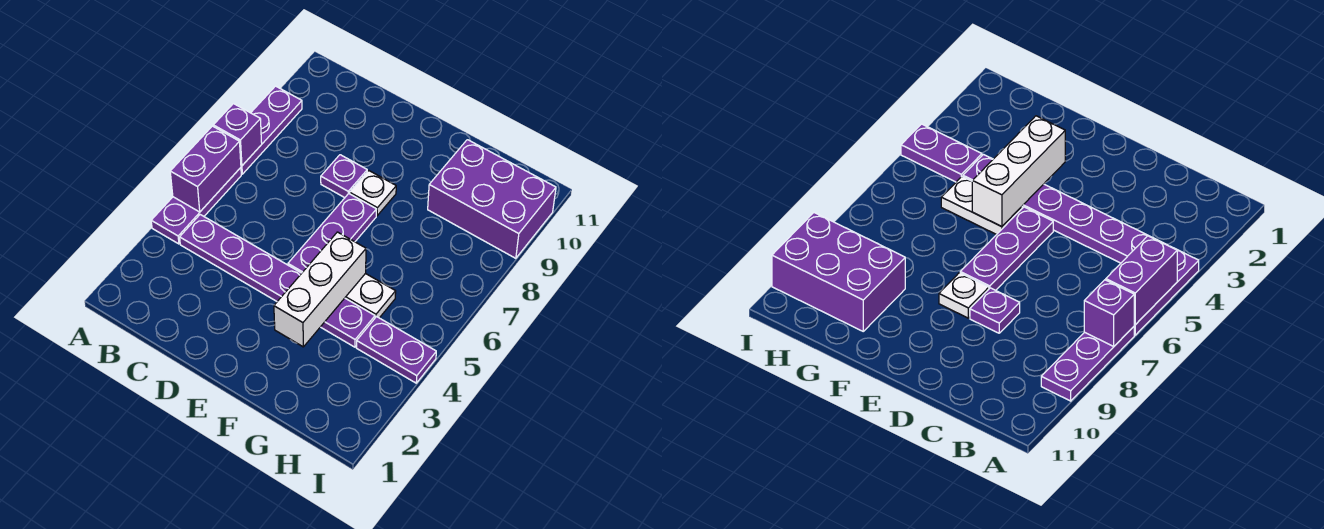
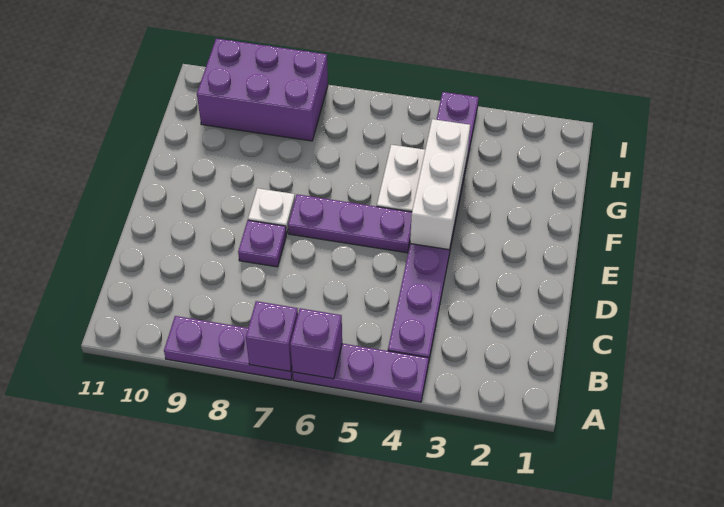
purple brick A5:A6 level 2 -> purple brick A6 level 2
white brick F3:F5 level 2 -> white brick E4:G4 level 2
purple brick G9:I10 level 1 -> purple brick H8:I10 level 1

